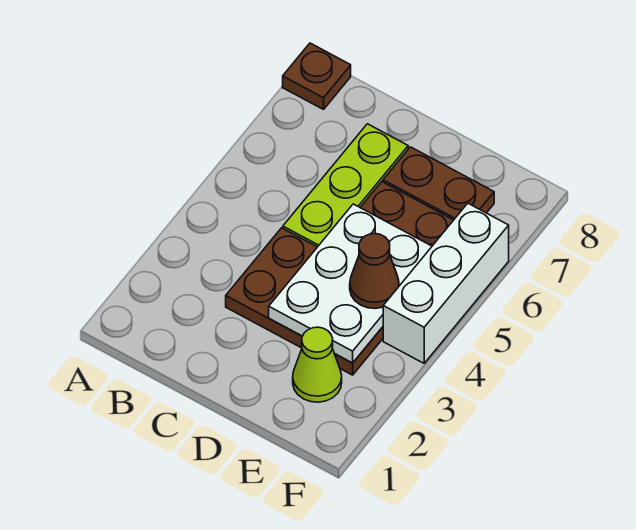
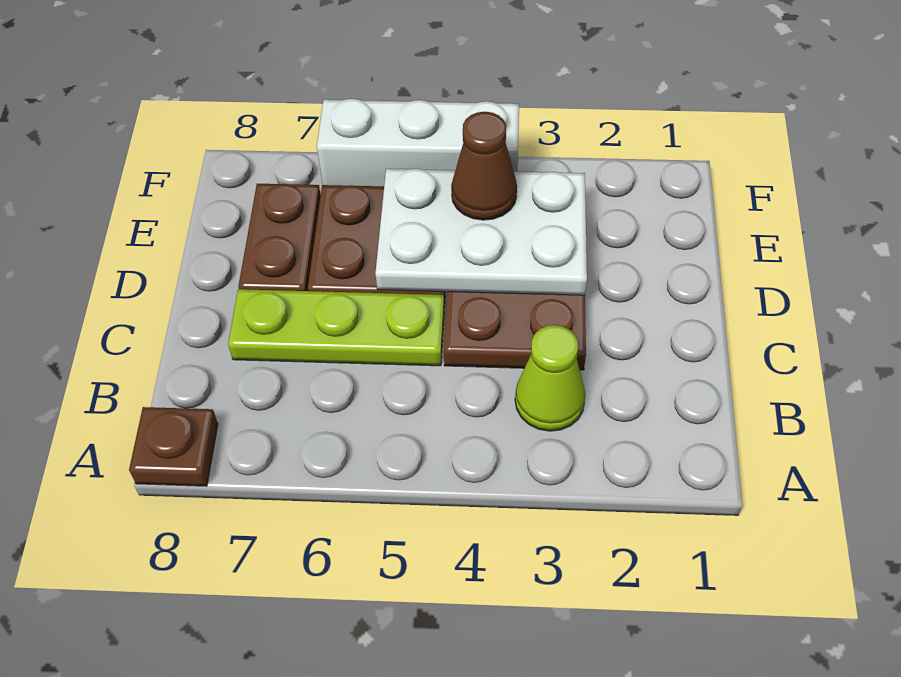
lime cone E2 level 1 -> lime cone B3 level 1

